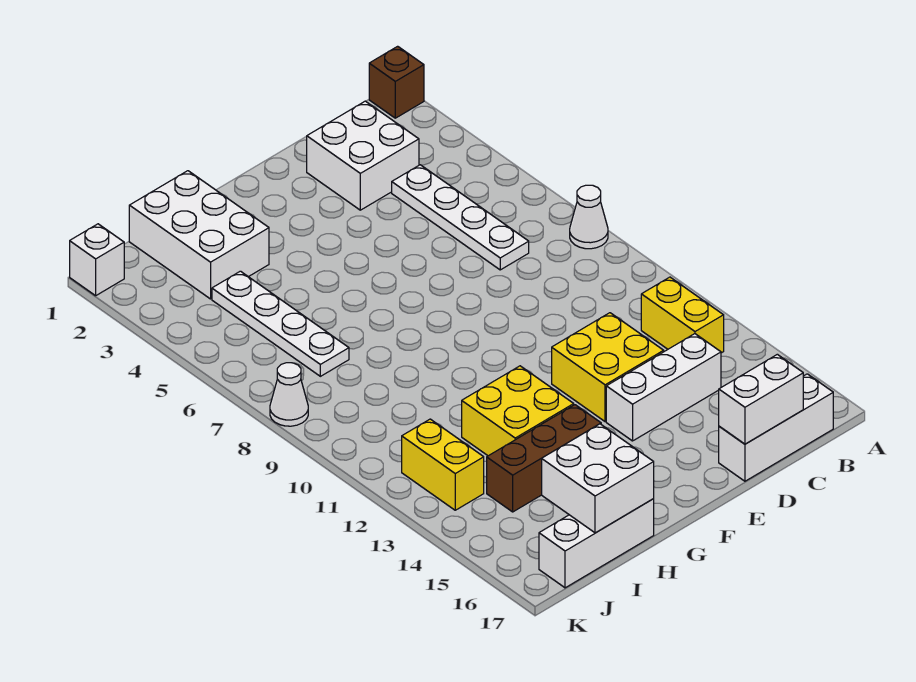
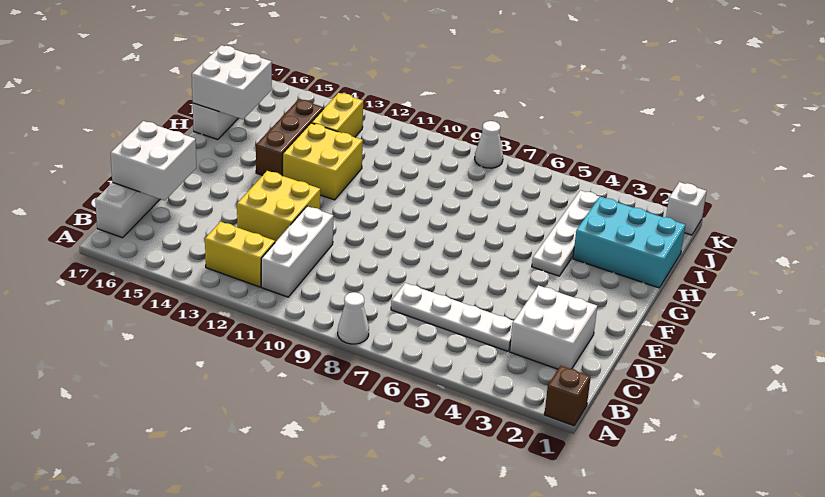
white brick C14:E14 level 1 -> white brick B11:D11 level 1
white brick C17:D17 level 2 -> white brick C16:D17 level 2
white brick H1:I3 level 1 -> cyan brick H1:I3 level 1
white plate I4:I7 level 1 -> white plate G4:J4 level 1
yellow brick J12:J13 level 1 -> yellow brick I13:J13 level 1

